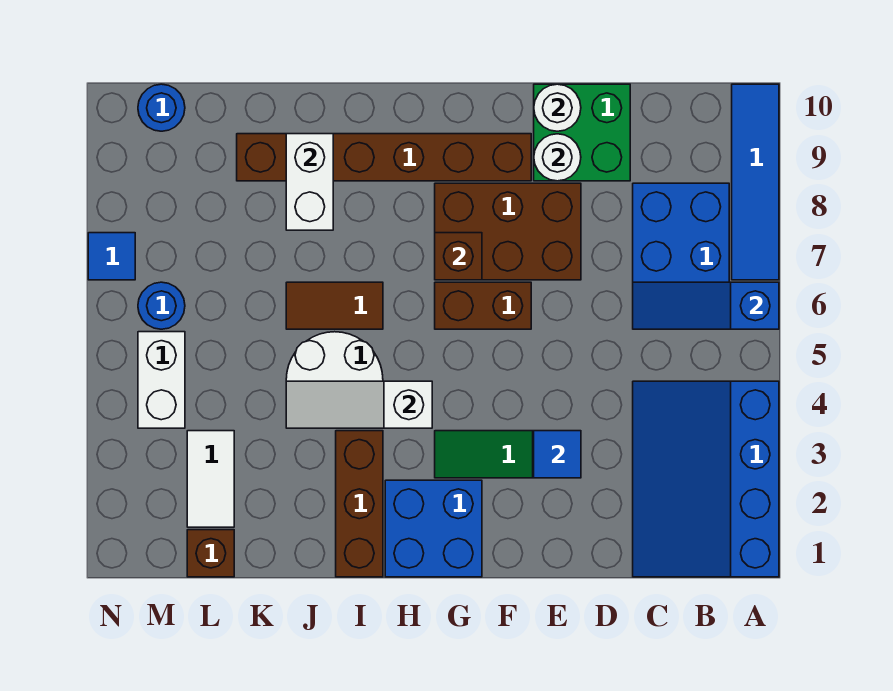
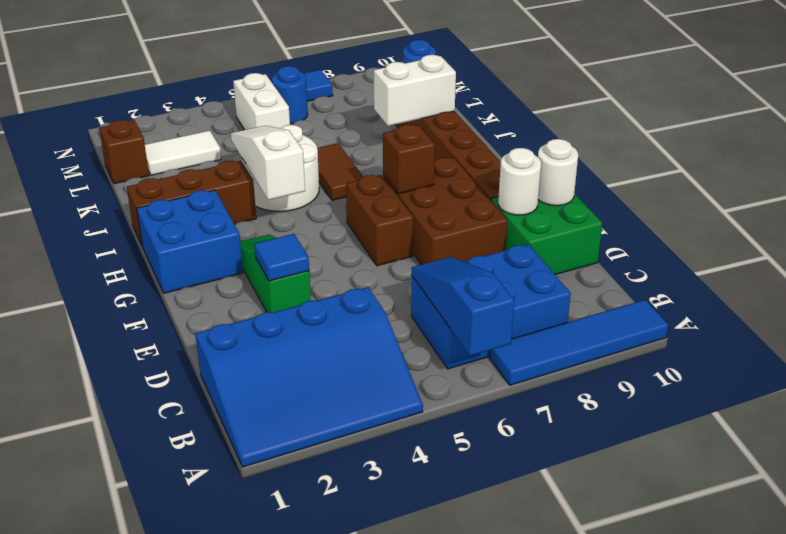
blue slope A1:C4 level 1 top A -> blue slope A1:C4 level 1 top C
white brick M4:M5 level 1 -> white brick L5:M5 level 1

